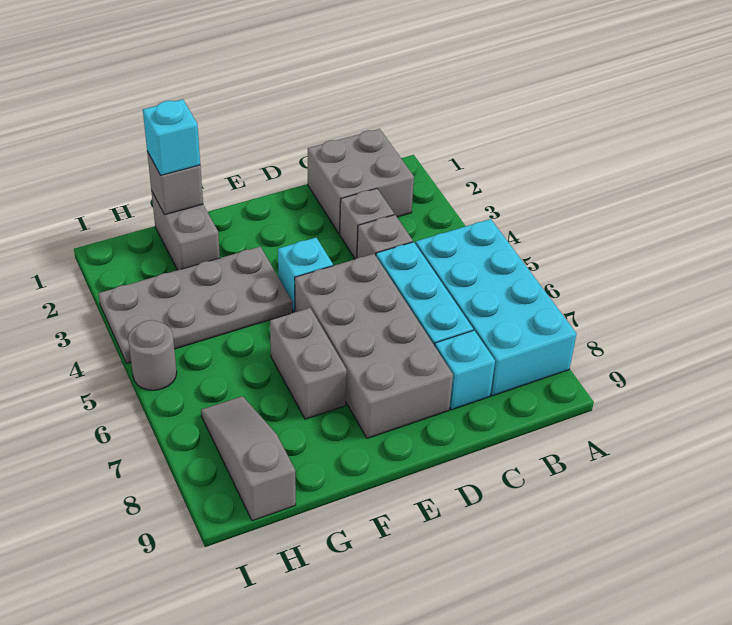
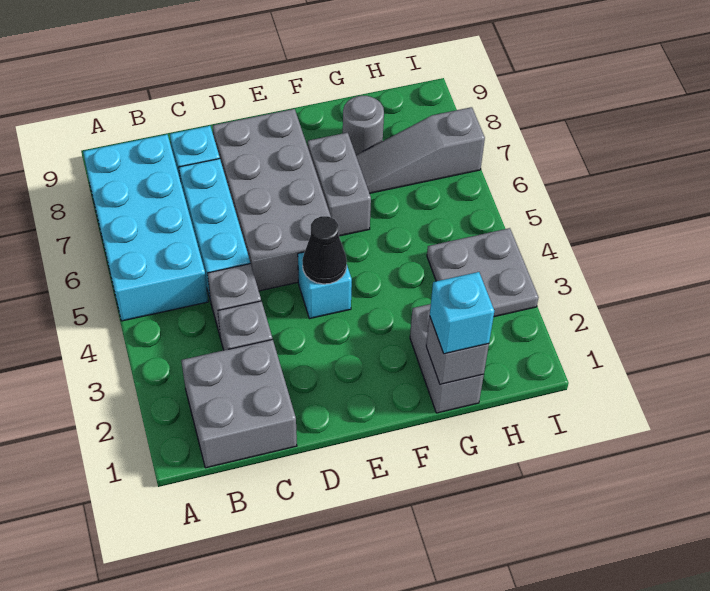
none -> black cone E4 level 2
grey plate F3:I4 level 1 -> grey plate H3:I4 level 1
grey slope H7:H9 level 1 top 9 -> grey slope G7:I7 level 1 top I
grey round brick I5 level 1 -> grey round brick G8 level 1

